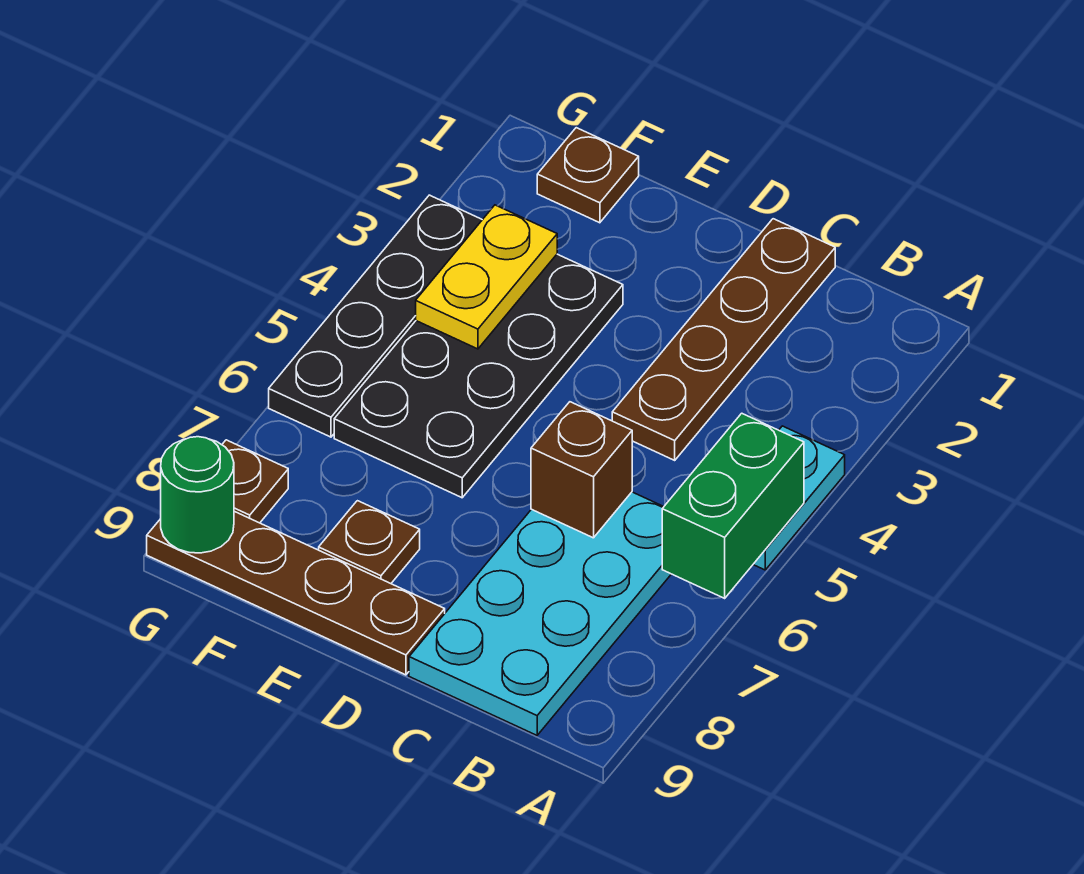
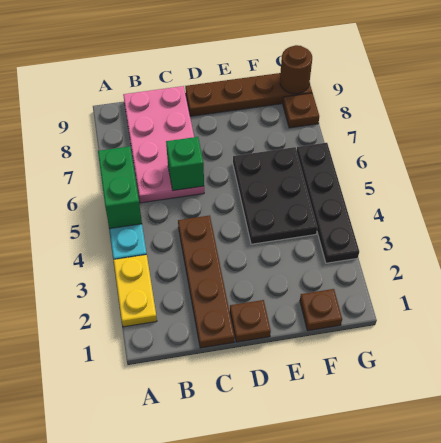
cyan plate B6:C9 level 1 -> pink plate B6:C9 level 1
brown brick C6 level 2 -> green brick C6 level 2
black plate E3:F6 level 1 -> black plate E4:F6 level 1
brown plate E8 level 1 -> brown plate D1 level 1
yellow plate F3:F4 level 2 -> yellow plate A2:A3 level 1
green round brick G9 level 2 -> brown round brick G9 level 2

